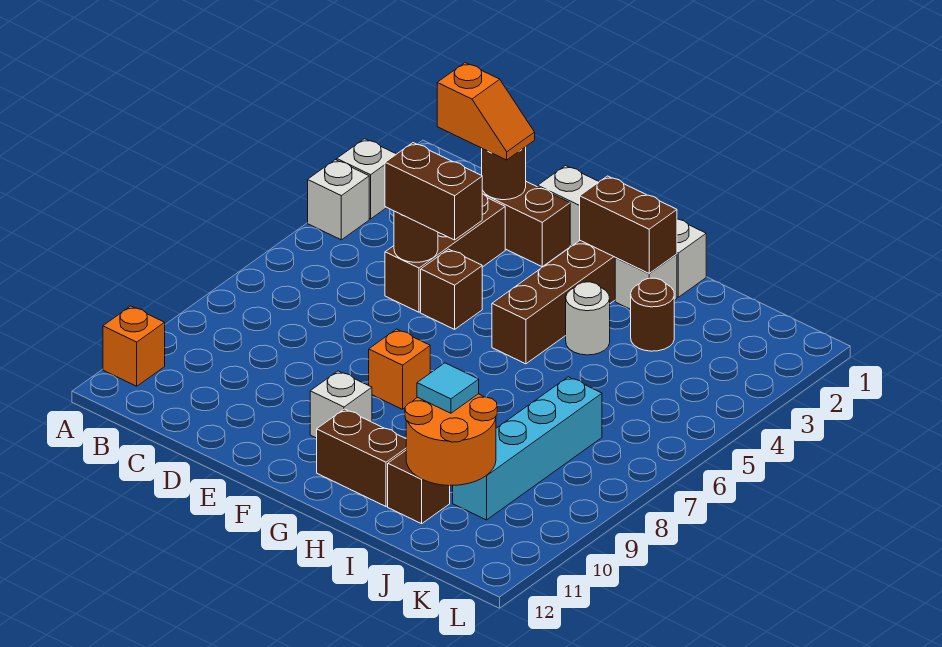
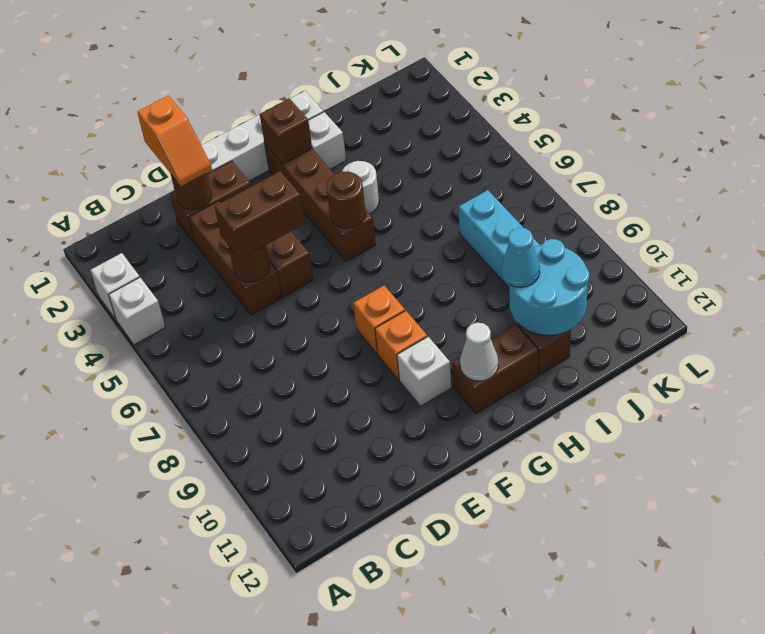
orange brick A11 level 1 -> orange brick F9 level 1
orange slope C2:D2 level 3 top C -> orange slope D1:D2 level 3 top 1
brown brick G2:H2 level 2 -> brown brick G2 level 2
none -> white cone G11 level 2
brown round brick I3 level 1 -> brown round brick G5 level 2
orange round brick I10:J11 level 2 -> cyan round brick I10:J11 level 2
cyan tile I10 level 3 -> cyan cone I10 level 3

